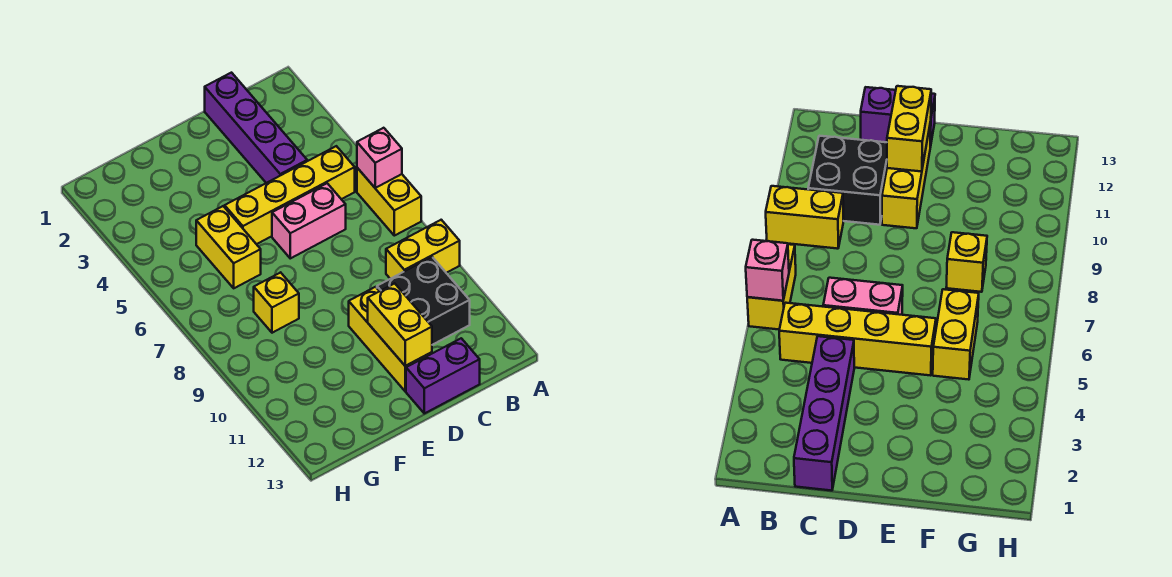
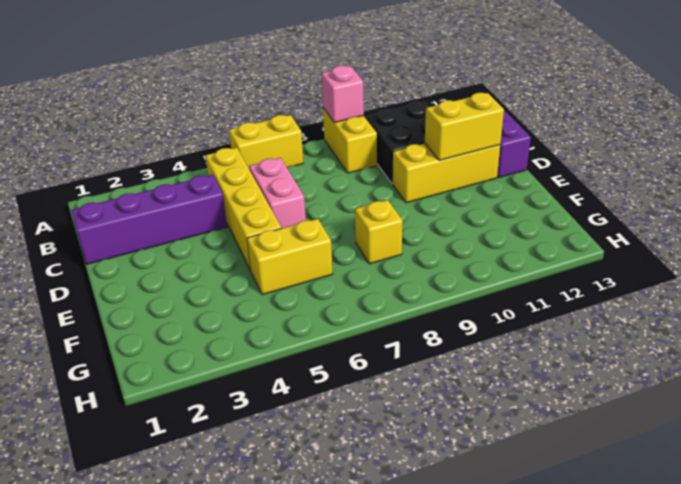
pink brick A6 level 2 -> pink brick A9 level 2

